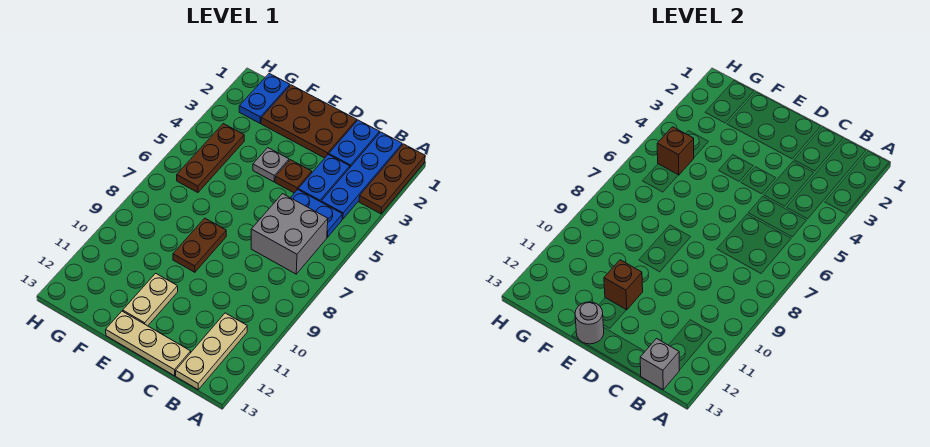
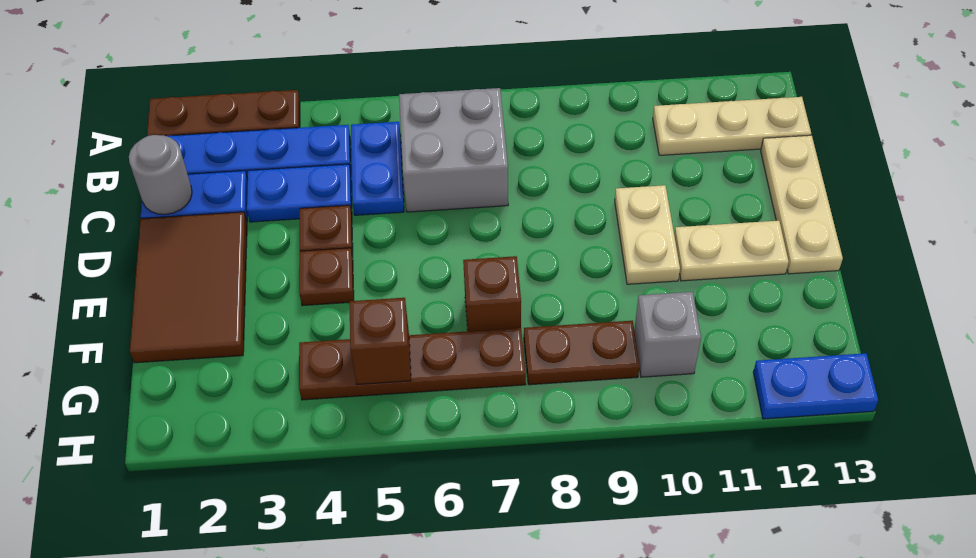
grey brick B13 level 2 -> grey brick G10 level 1
brown plate D1:F2 level 1 -> brown tile D1:F2 level 1
none -> tan plate D10:E10 level 1
grey plate E4 level 1 -> brown plate E4 level 1
brown plate E8:E9 level 1 -> brown plate G8:G9 level 1
brown brick E11 level 2 -> brown brick F7 level 1
grey round brick E13 level 2 -> grey round brick C1 level 2
blue plate G1:G2 level 1 -> blue plate H12:H13 level 1
brown plate G4:G6 level 1 -> brown plate G4:G7 level 1

